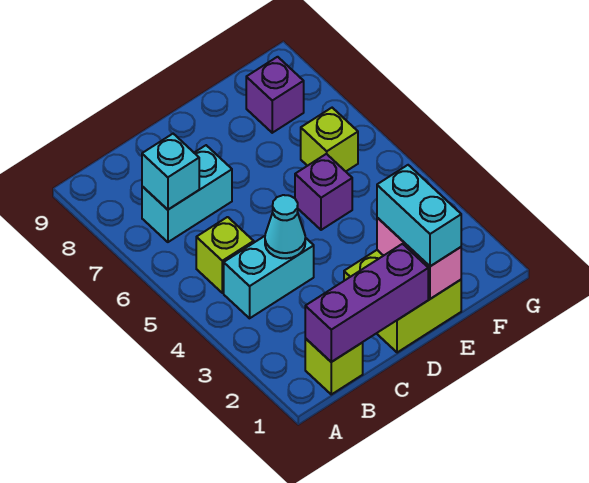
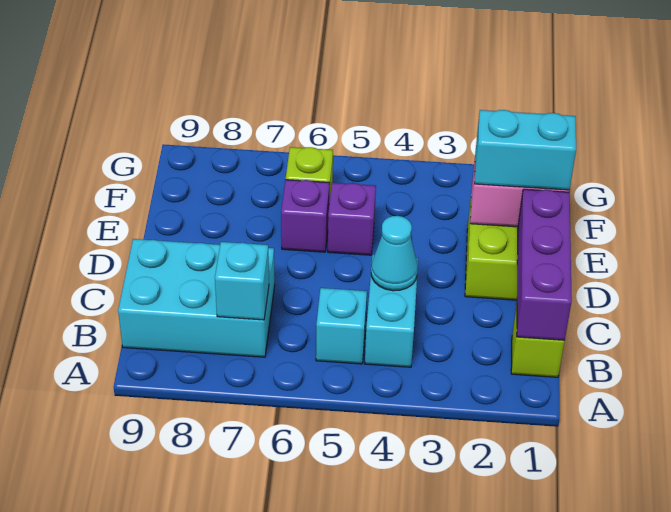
lime brick B5 level 1 -> cyan brick B5 level 1
cyan brick B7:C7 level 1 -> cyan brick B7:C9 level 1
purple brick F8 level 1 -> purple brick E6 level 1

